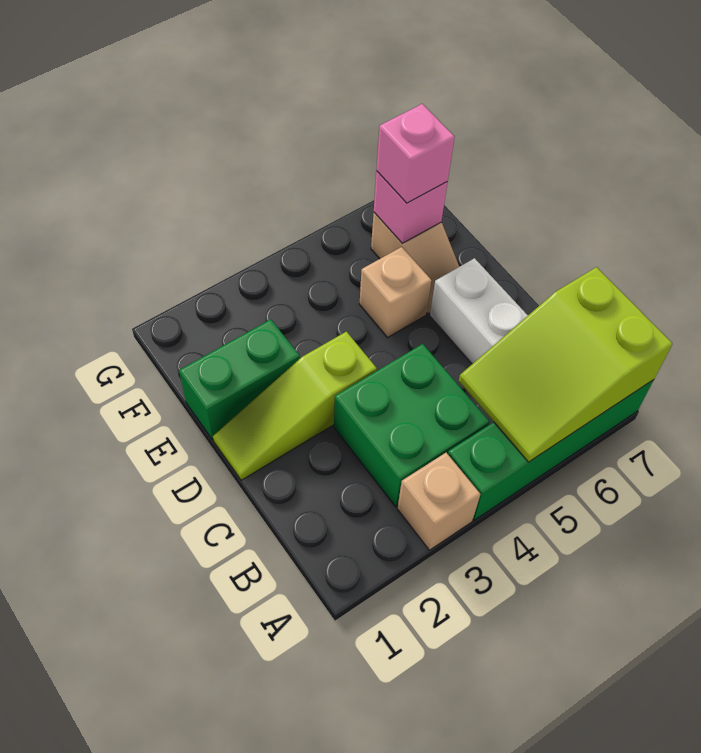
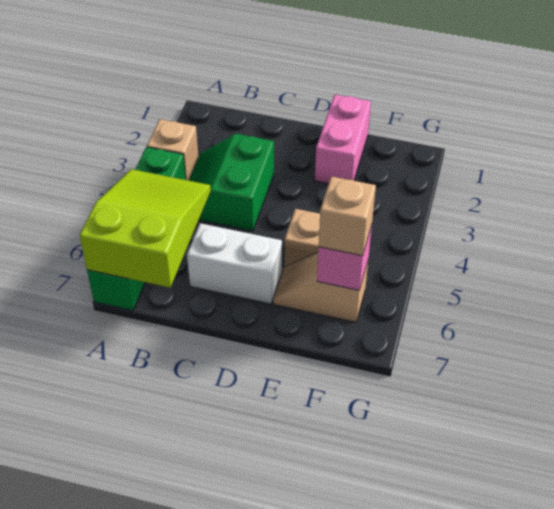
green brick B3:C4 level 1 -> green slope B3:C4 level 1 top C
lime slope D1:D3 level 1 top 3 -> none
green brick E1:E2 level 1 -> pink brick E1:E2 level 1
pink brick F6 level 3 -> tan brick F6 level 3

